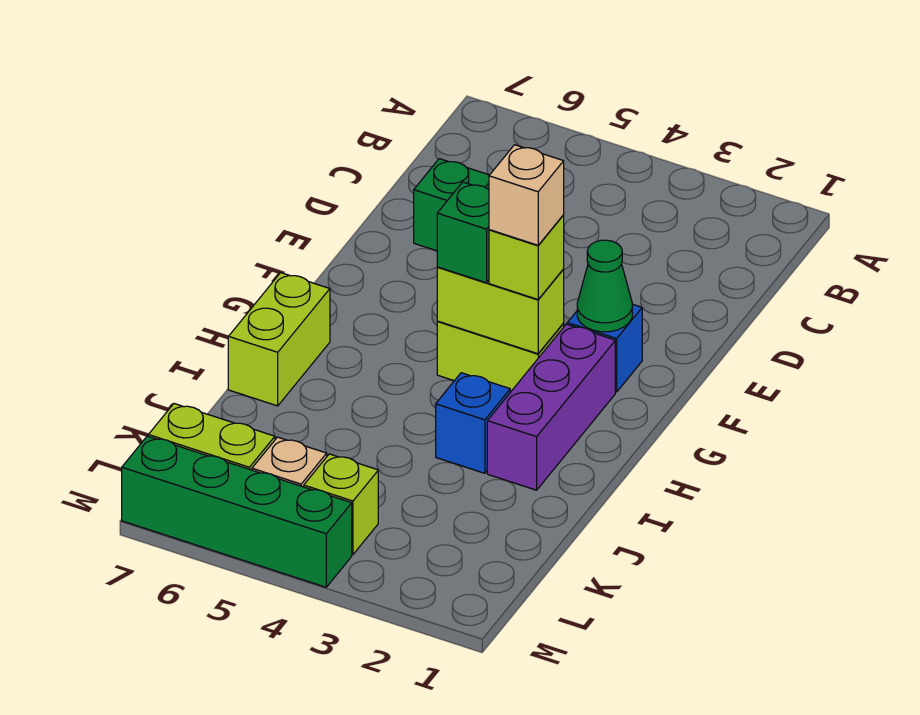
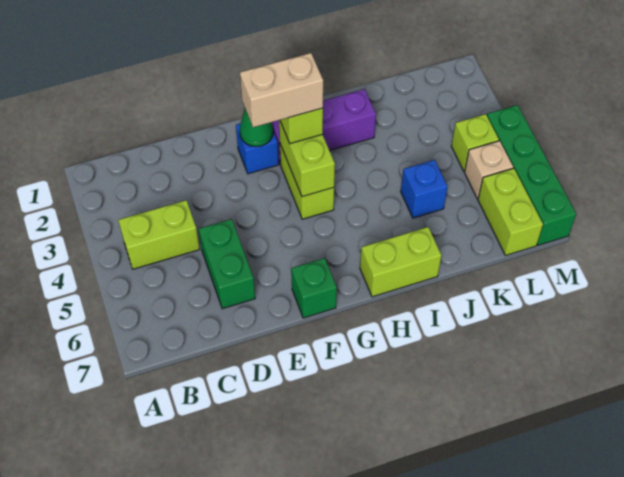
none -> lime brick B4:C4 level 1
tan brick G3 level 4 -> tan brick F3:G3 level 4
green brick G4 level 3 -> green brick F7 level 1
blue brick I3 level 1 -> blue brick J5 level 1

